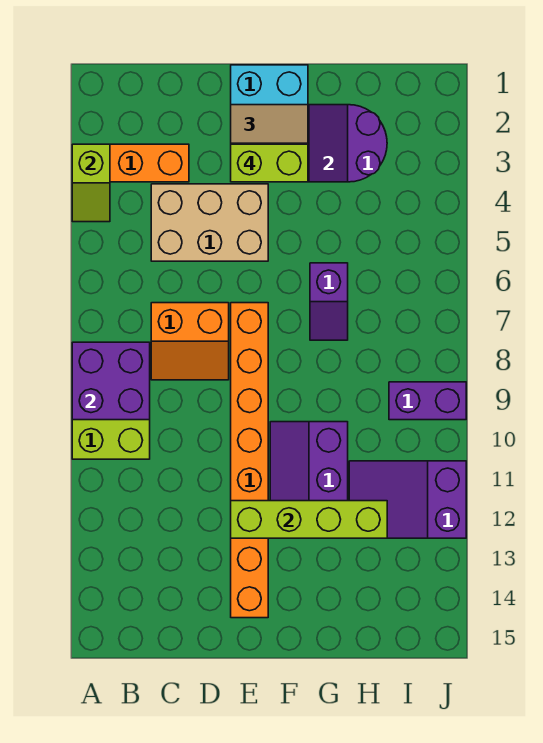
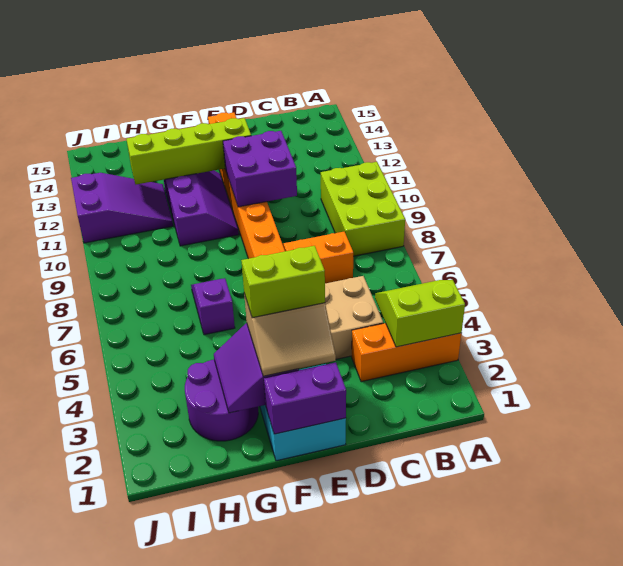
lime slope A3:A4 level 2 top 3 -> lime slope A3:B4 level 2 top 3
purple brick A8:B9 level 2 -> purple brick D10:E11 level 2
purple brick I9:J9 level 1 -> purple brick E1:F1 level 2

